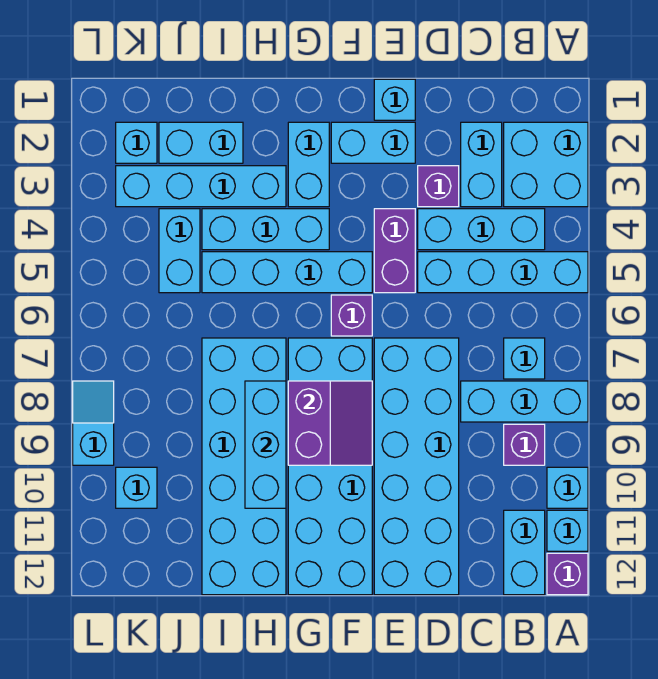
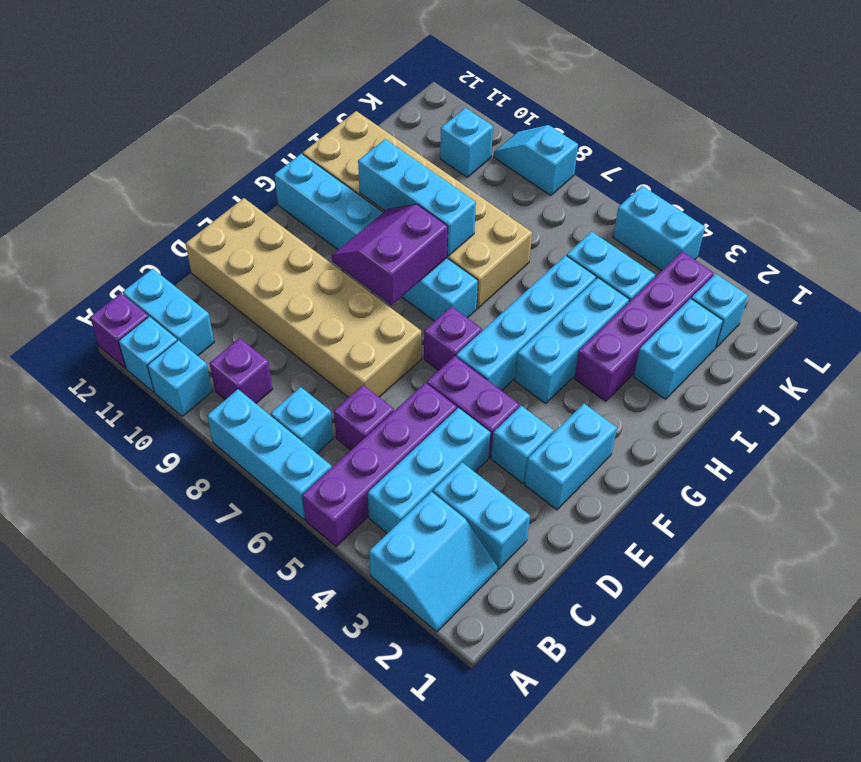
cyan brick A2:B3 level 1 -> cyan slope A2:B3 level 1 top 3
cyan brick A5:D5 level 1 -> purple brick A5:D5 level 1
cyan brick A8:C8 level 1 -> cyan brick A6:A8 level 1
purple brick D3 level 1 -> purple brick C6 level 1
cyan brick D7:E12 level 1 -> tan brick D7:E12 level 1
cyan brick E1 level 1 -> cyan brick E3 level 1
cyan brick F7:G12 level 1 -> cyan brick G7:G12 level 1
purple slope F8:G9 level 2 top G -> purple slope F8:G9 level 2 top 8
cyan brick G2:G3 level 1 -> cyan brick L4:L5 level 1
cyan brick H3:K3 level 1 -> purple brick H3:K3 level 1
cyan brick H7:I12 level 1 -> tan brick H7:I12 level 1
cyan slope L8:L9 level 1 top 9 -> cyan slope L8:L9 level 1 top 8

